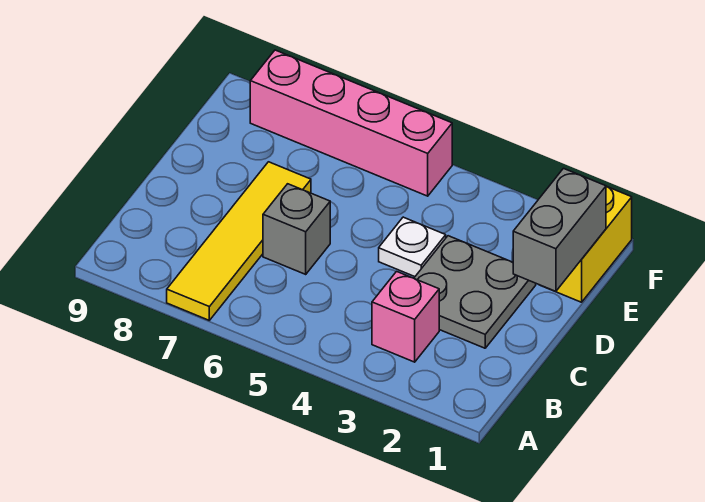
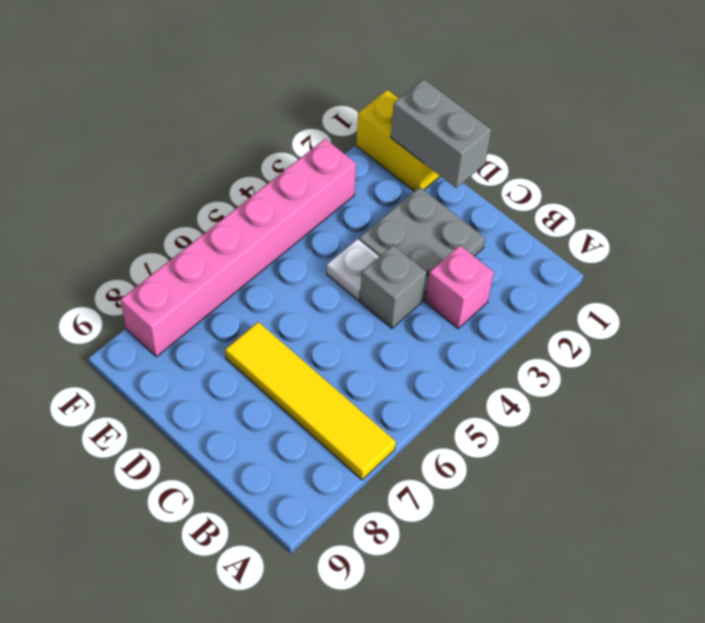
grey brick C6 level 1 -> grey brick C4 level 1
pink brick F5:F8 level 1 -> pink brick F3:F8 level 1

